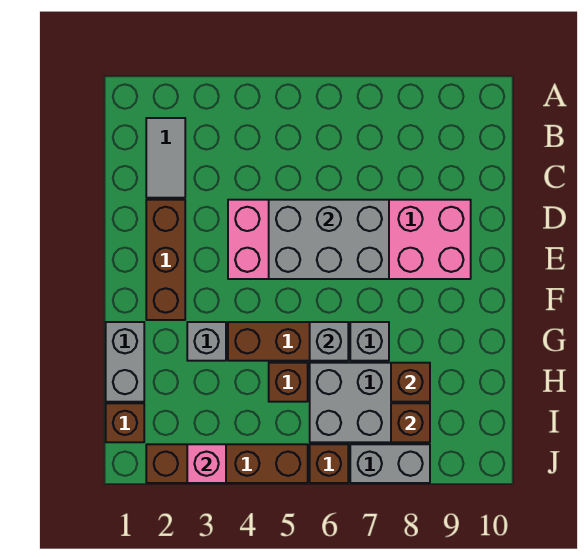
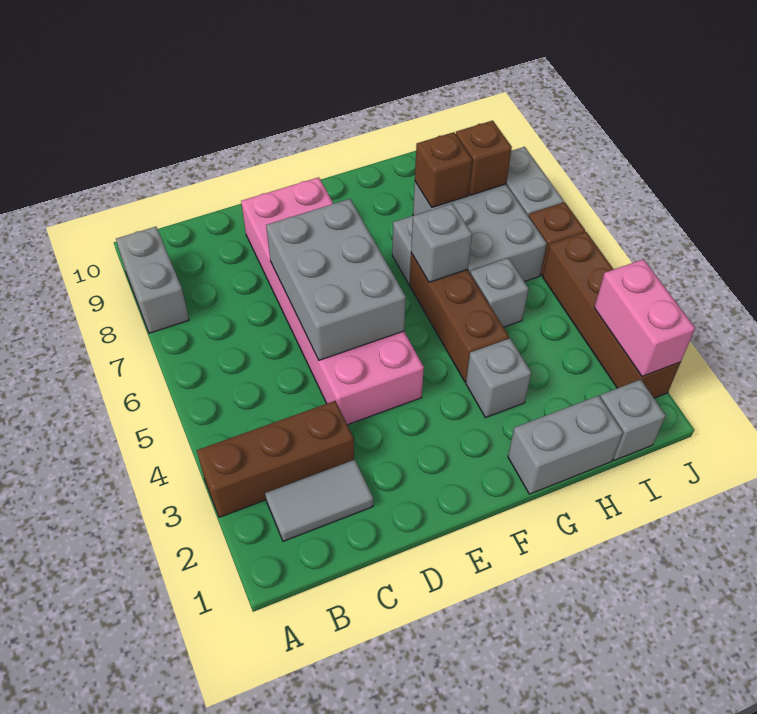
none -> grey brick A8:A9 level 1
brown brick D2:F2 level 1 -> brown brick A3:C3 level 1
brown brick H5 level 1 -> grey brick H5 level 1
brown brick I1 level 1 -> grey brick I1 level 1
pink brick J3 level 2 -> pink brick J2:J3 level 2

